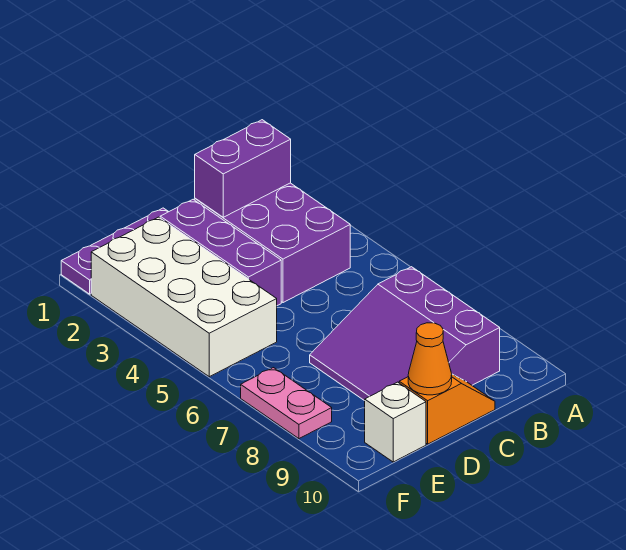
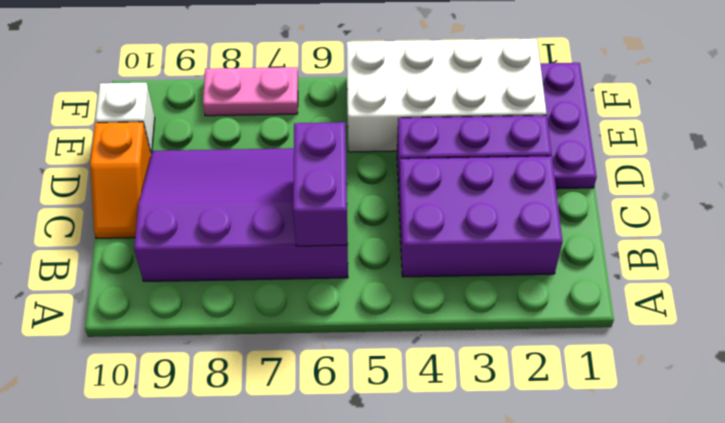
purple brick B2:C2 level 2 -> purple brick B6:C6 level 2
purple slope B7:D9 level 1 top B -> purple slope B6:D9 level 1 top B
orange cone D10 level 2 -> none

